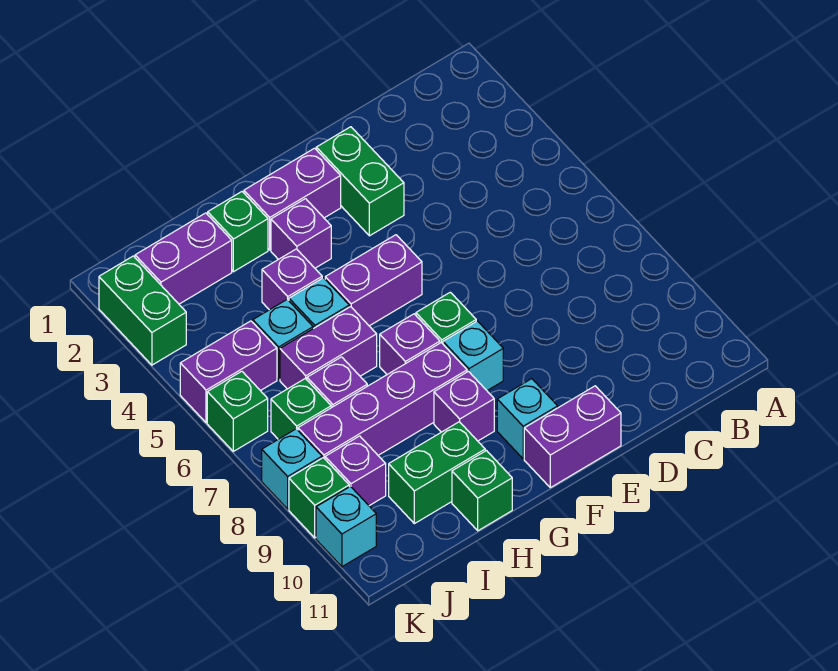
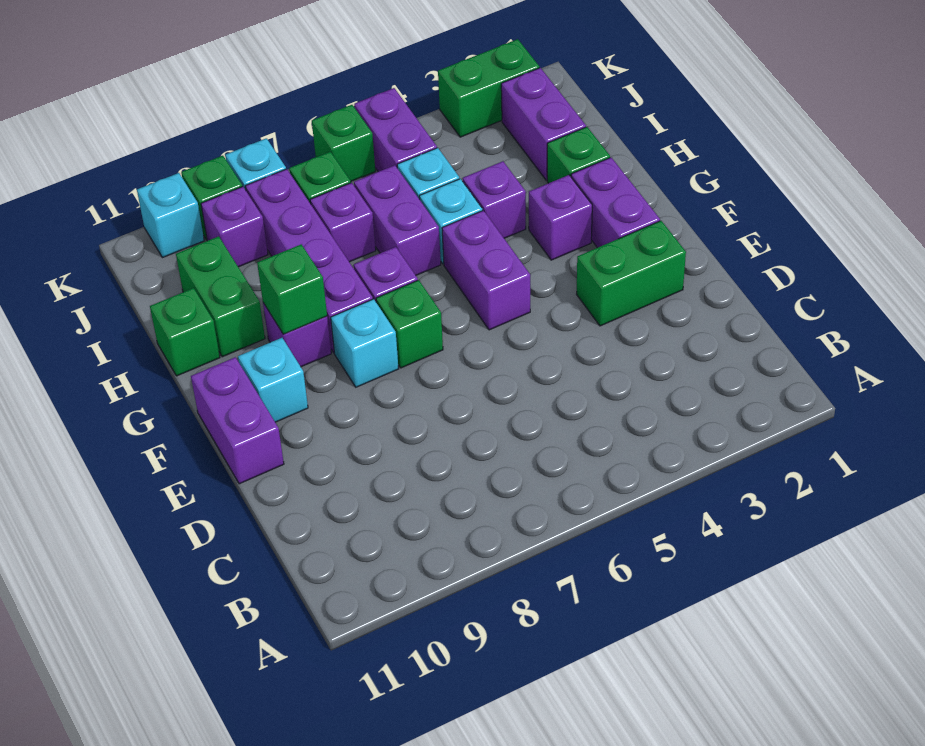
none -> green brick G9 level 2

